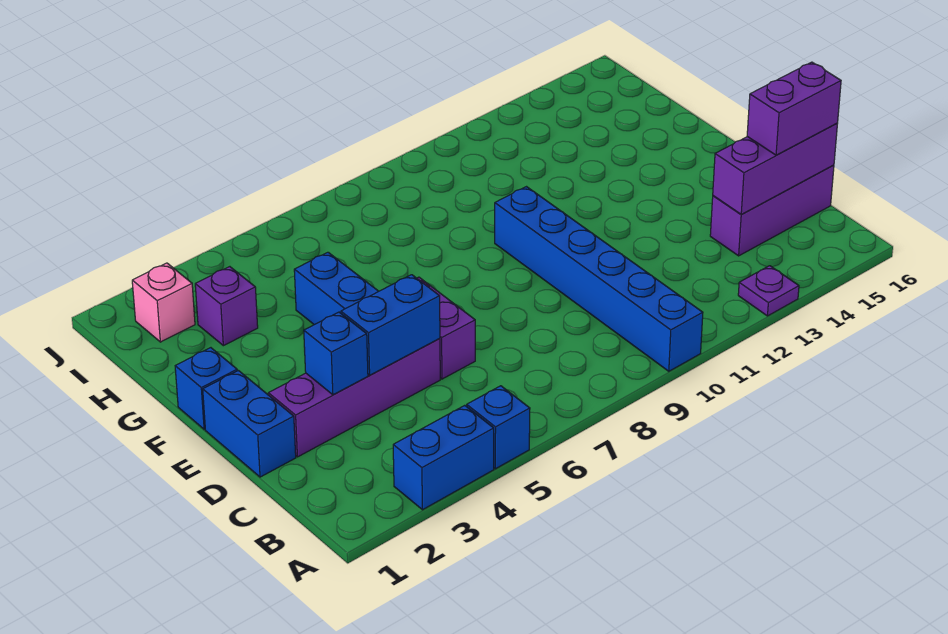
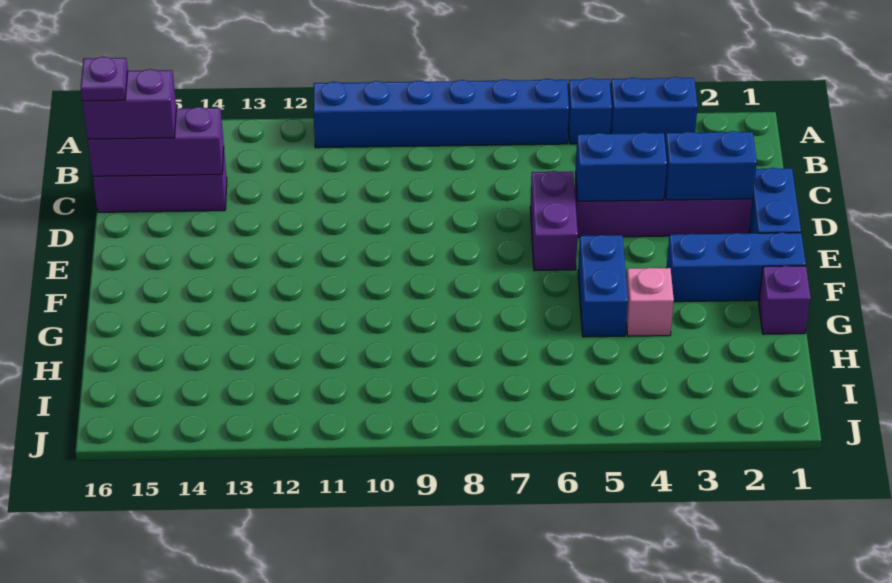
blue brick A10:F10 level 1 -> blue brick A6:A11 level 1
purple plate A13 level 1 -> purple plate C16 level 4
blue brick D3 level 2 -> blue brick D2:D3 level 2
blue brick F1 level 1 -> blue brick F1:F3 level 1
purple brick H3 level 1 -> purple brick G1 level 1
pink brick I2 level 1 -> pink brick G4 level 1

